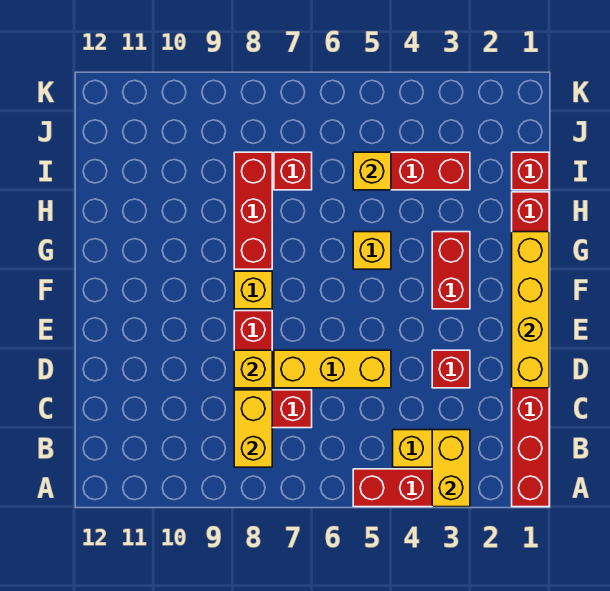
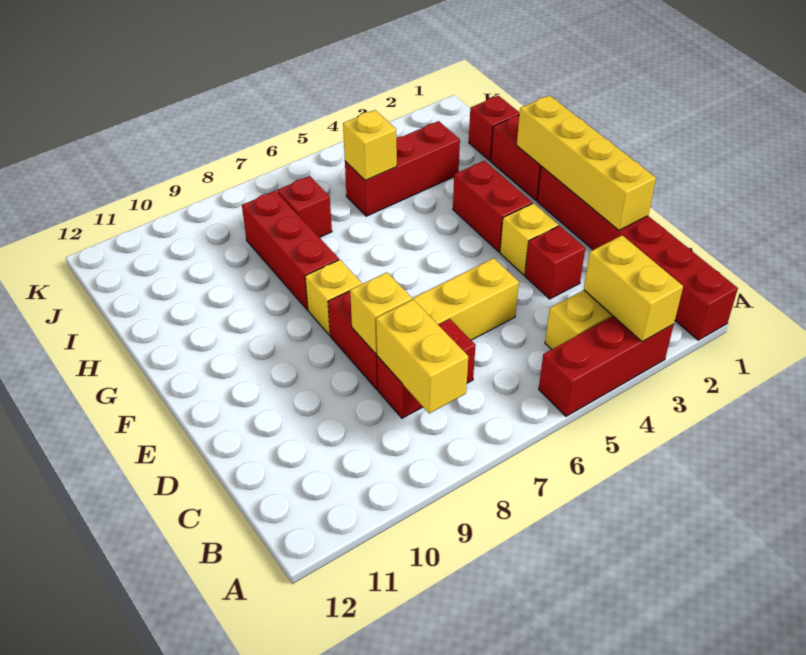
yellow brick G5 level 1 -> yellow brick E3 level 1

